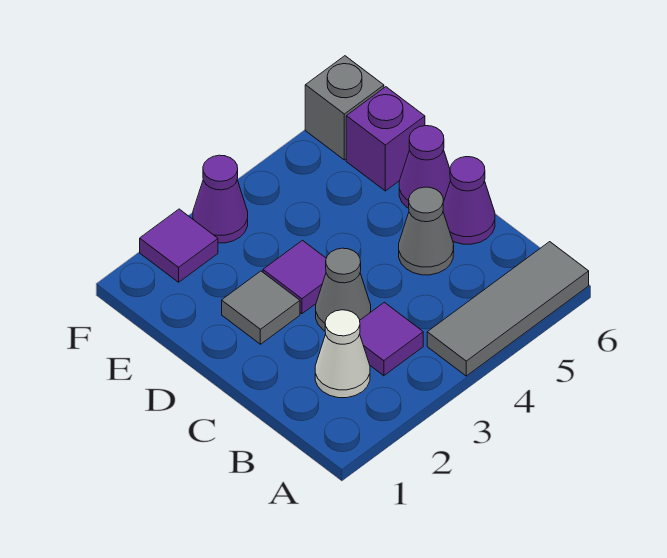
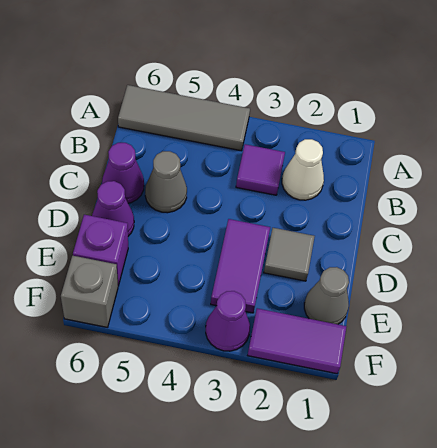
grey cone C3 level 1 -> grey cone E1 level 1
purple tile D3 level 1 -> purple tile D3:E3 level 1
purple tile F2 level 1 -> purple tile F1:F2 level 1

